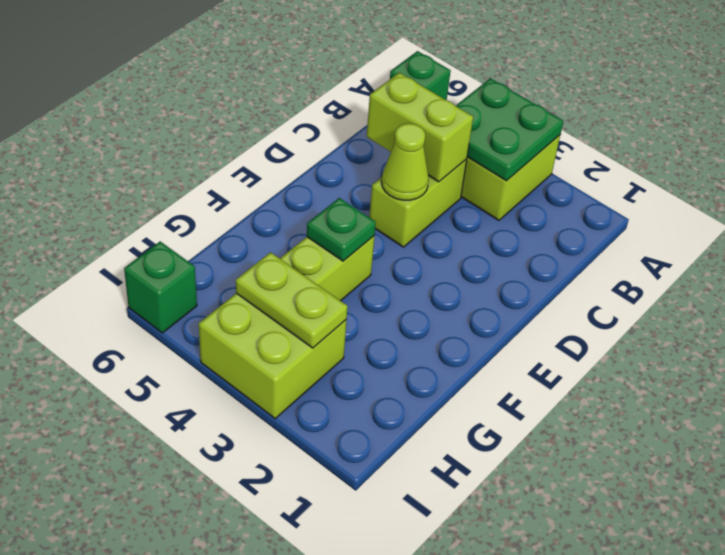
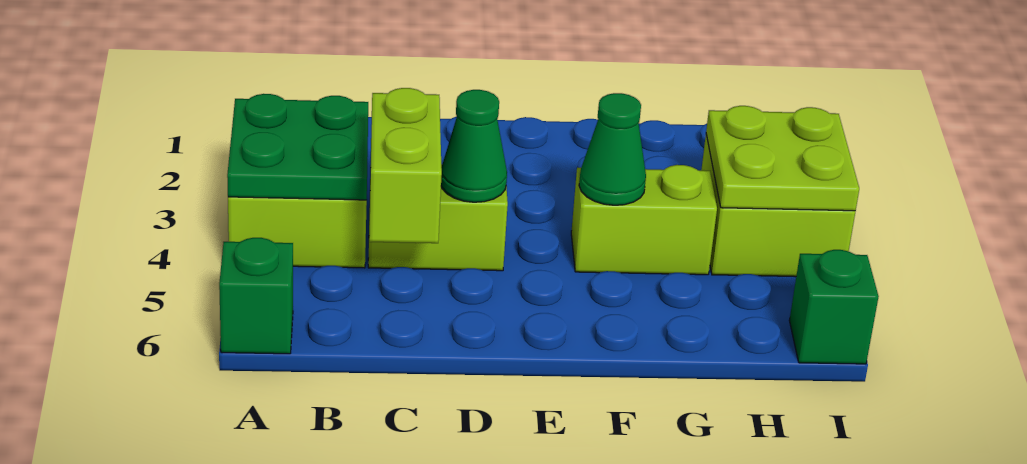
lime cone D4 level 2 -> green cone D4 level 2
green plate F4 level 2 -> green cone F4 level 2
lime plate H3:H4 level 2 -> lime plate H3:I4 level 2

